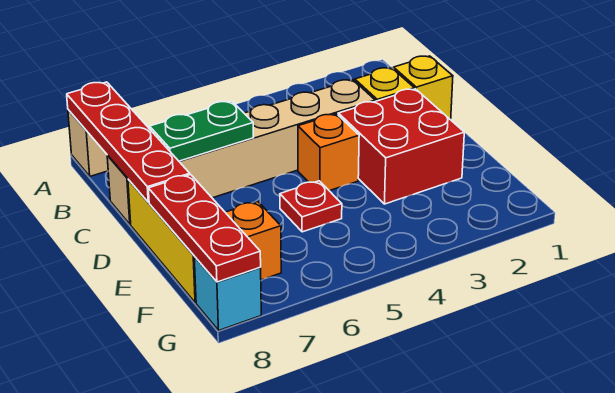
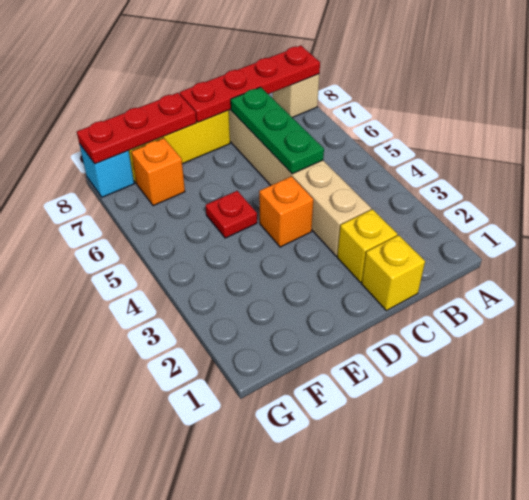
green plate C6:C7 level 2 -> green plate C5:C7 level 2
red brick D2:E3 level 1 -> none

